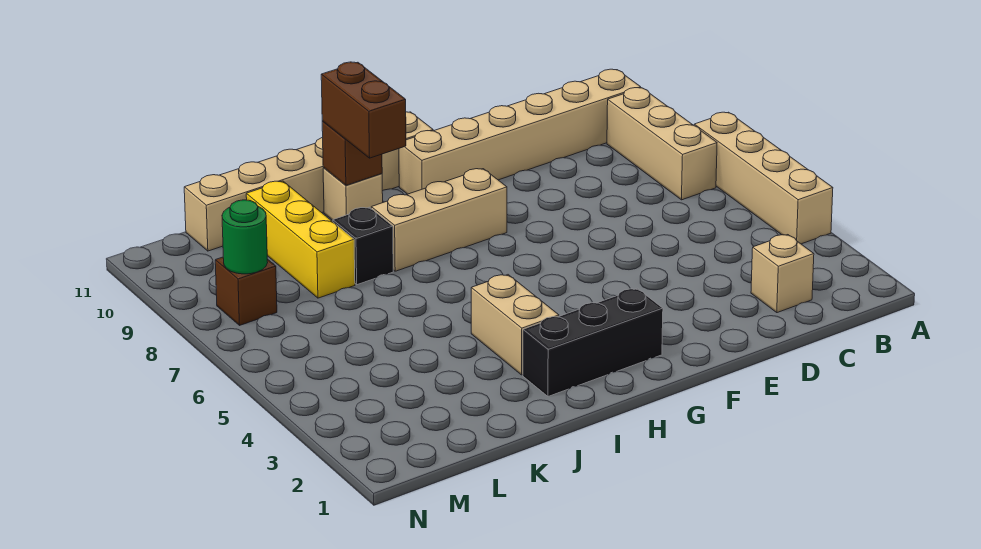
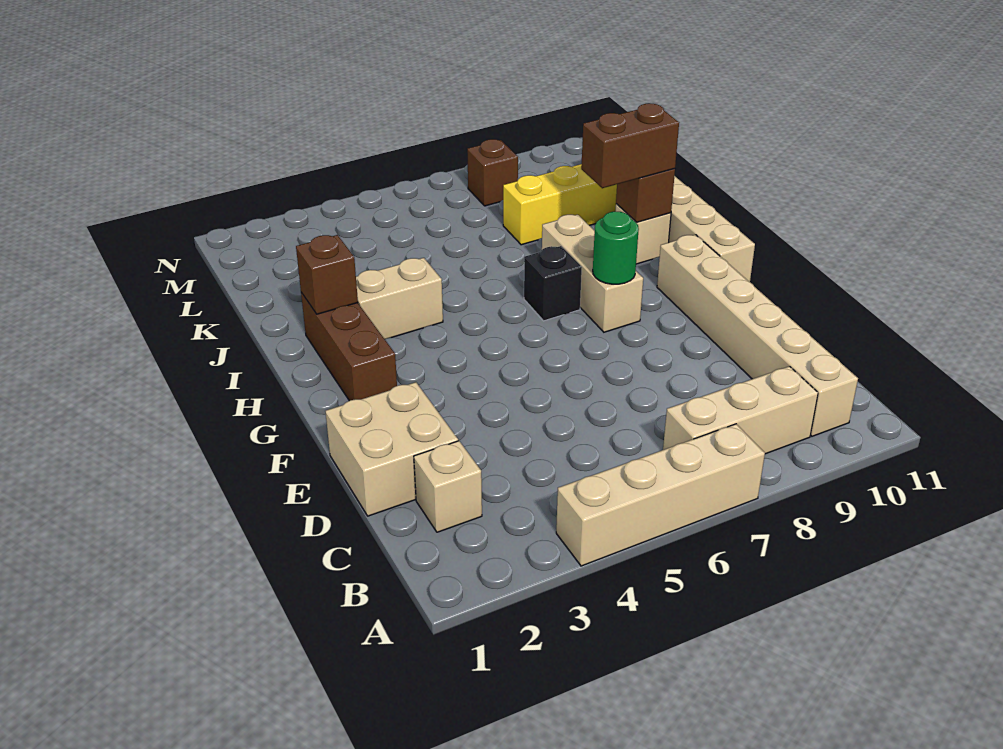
none -> tan brick D1:E2 level 1
black brick G2:I2 level 1 -> brown brick G2:I2 level 1
none -> brown brick I2 level 2
black brick J8 level 1 -> black brick H7 level 1
green round brick M8 level 2 -> green round brick G8 level 2

